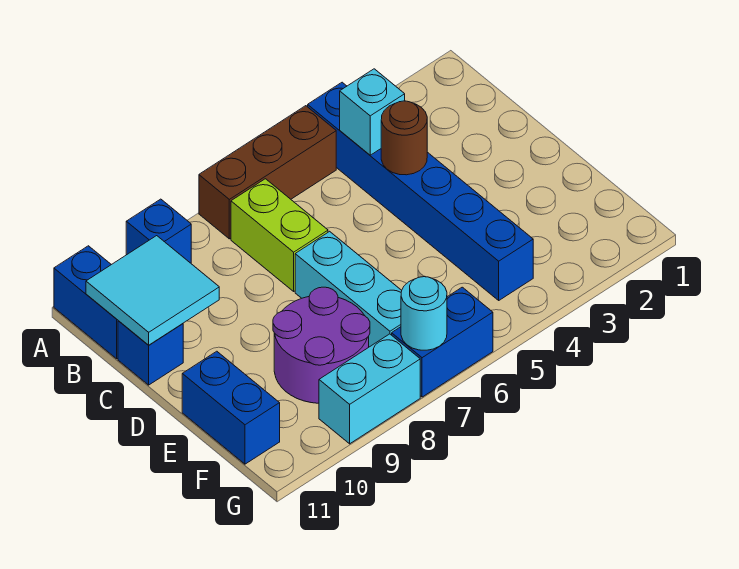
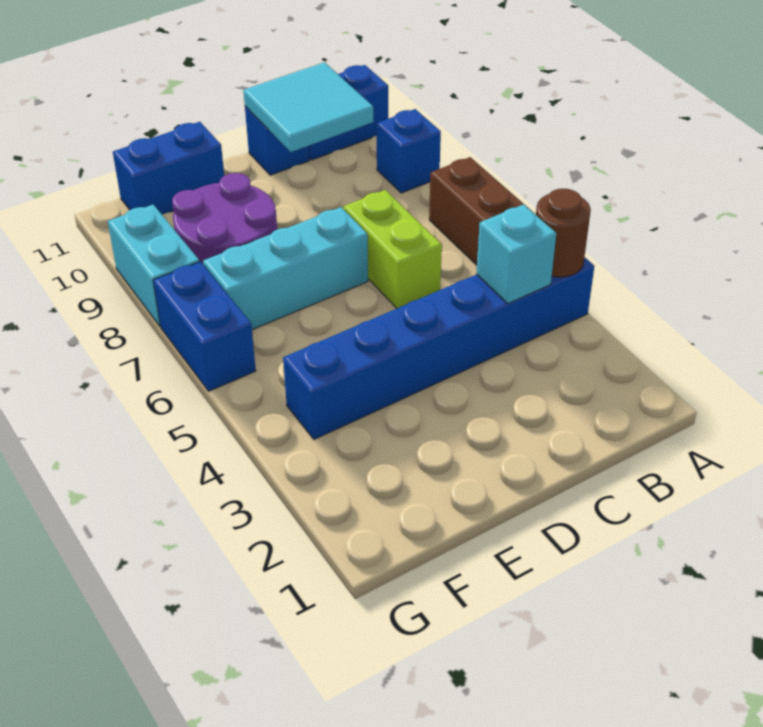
lime brick B7:C7 level 1 -> lime brick C6:C7 level 1
brown round brick C4 level 2 -> brown round brick A4 level 2
cyan round brick G7 level 2 -> none

